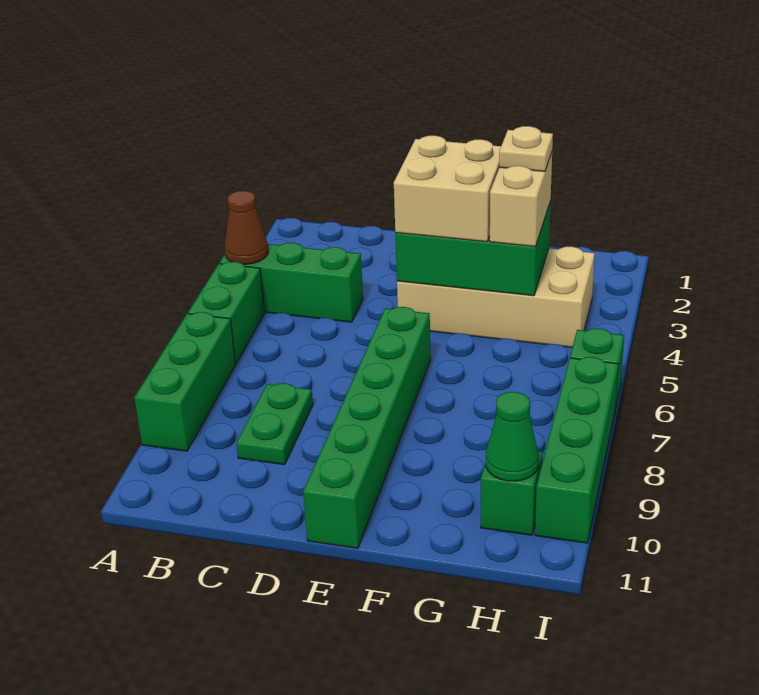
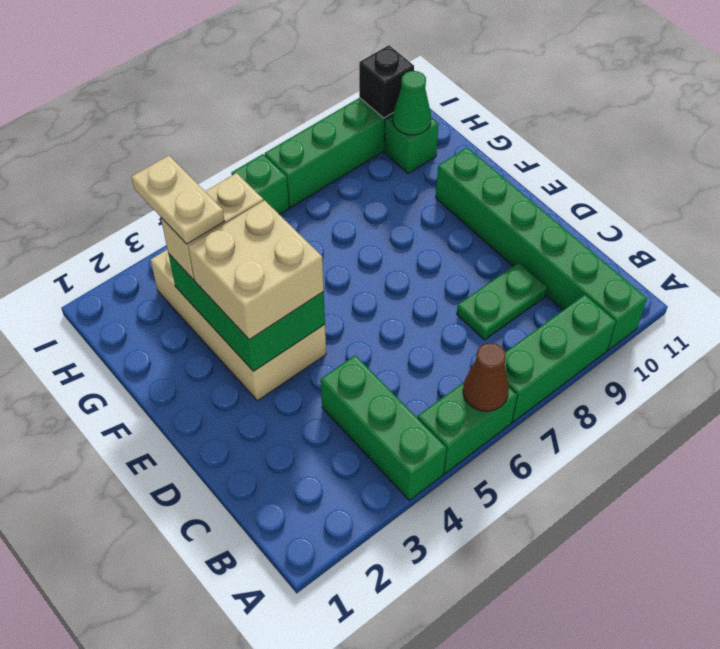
brown cone A4 level 2 -> brown cone A6 level 2
green brick E6:E11 level 1 -> green brick A10:F10 level 1
tan plate G3 level 4 -> tan plate G3:H3 level 4
none -> black brick I10 level 2

